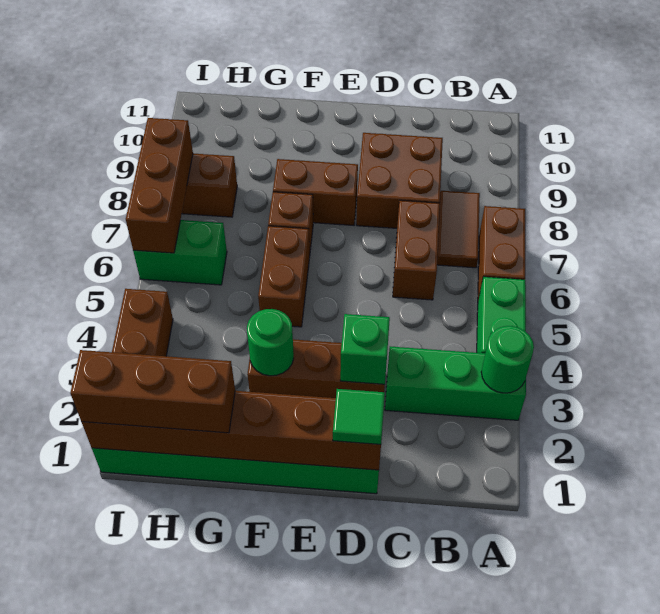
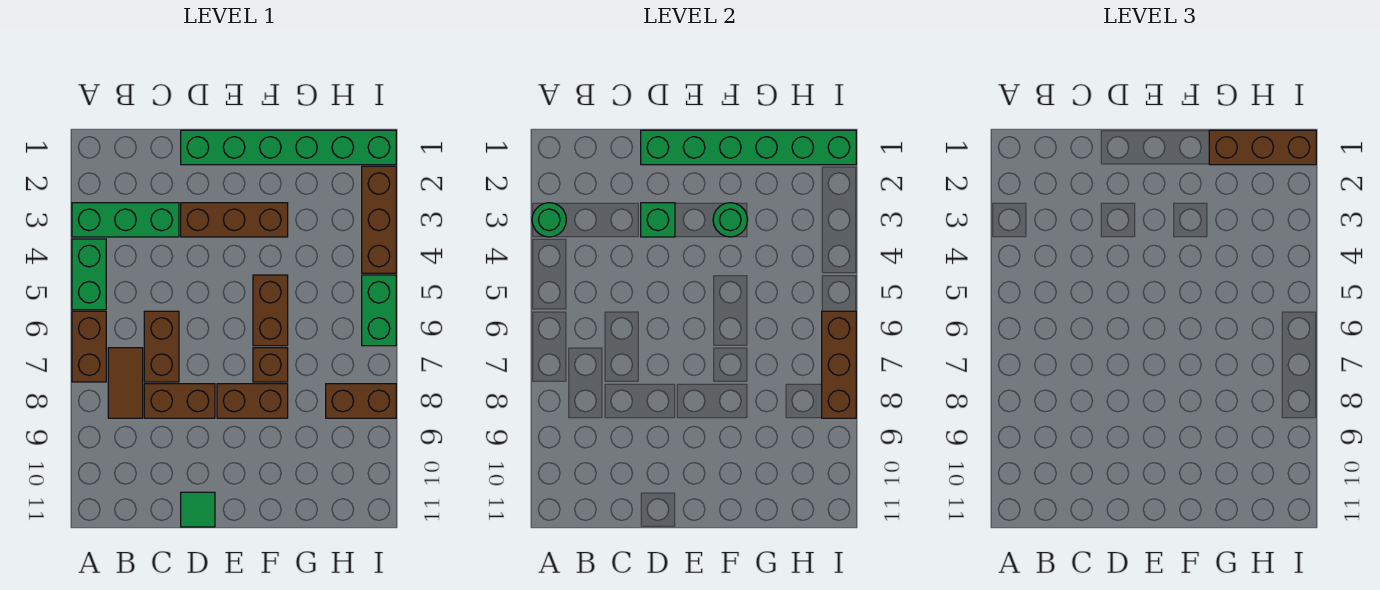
brown brick C8:D9 level 1 -> brown brick C8:D8 level 1
brown brick D1:I1 level 2 -> green brick D1:I1 level 2
green tile D1 level 3 -> green tile D11 level 1
green brick H6:I6 level 1 -> green brick I5:I6 level 1

